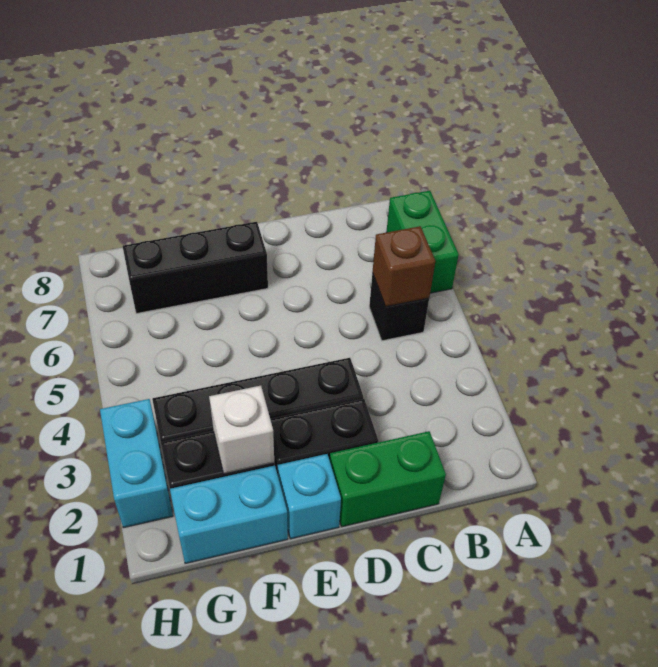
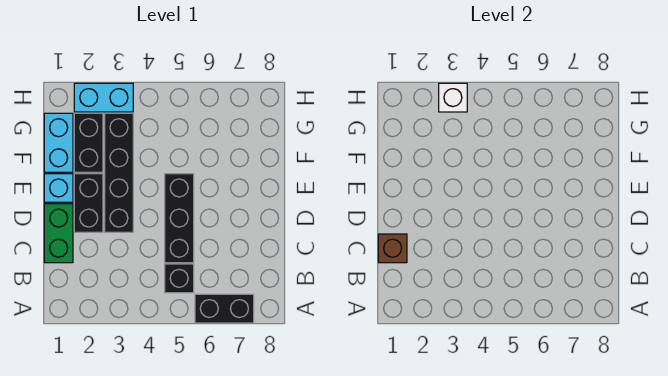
green brick A6:A7 level 1 -> black brick A6:A7 level 1
brown brick B5 level 2 -> brown brick C1 level 2
black brick E7:G7 level 1 -> black brick C5:E5 level 1
white brick F2 level 2 -> white brick H3 level 2

